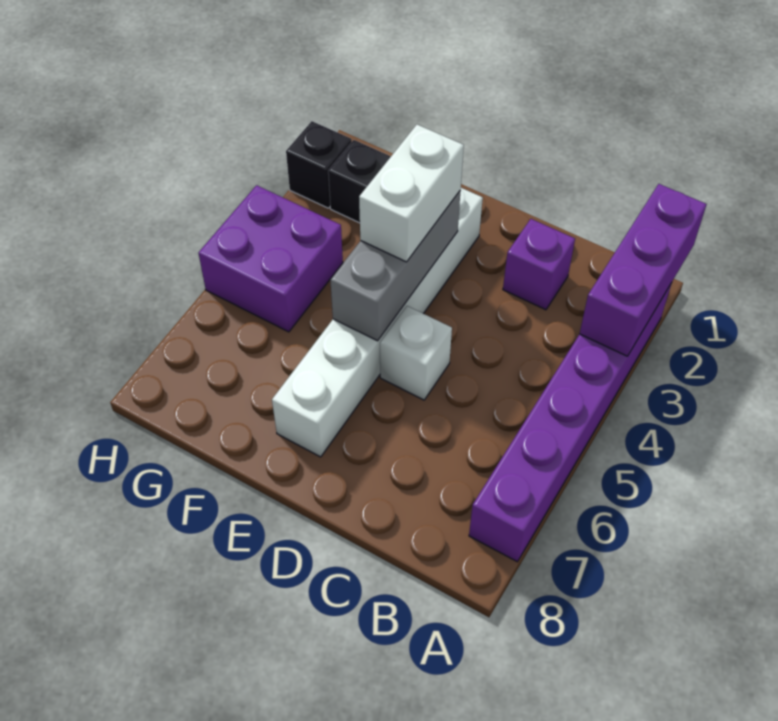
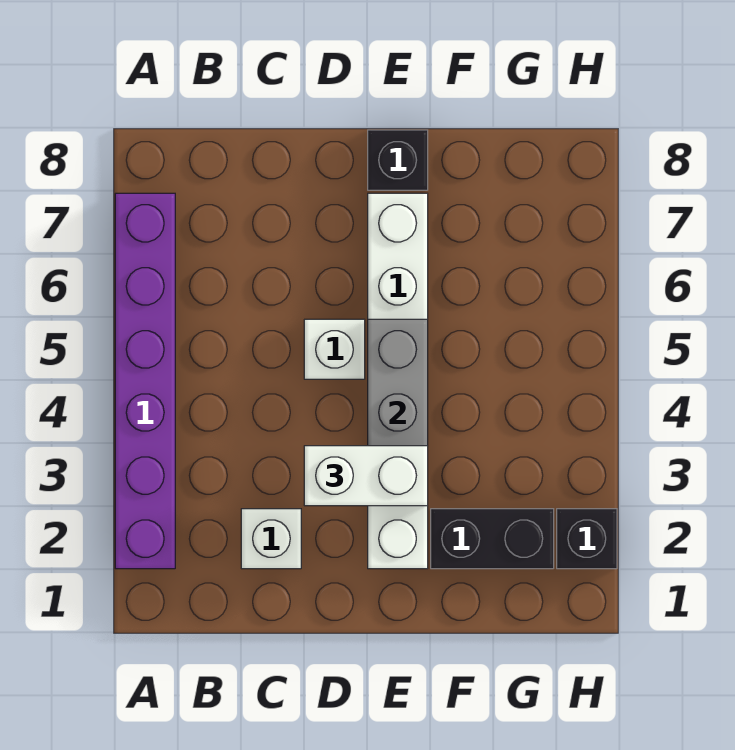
purple brick A1:A3 level 2 -> none
purple brick C2 level 1 -> white brick C2 level 1
white brick E3:E4 level 3 -> white brick D3:E3 level 3
none -> black brick E8 level 1
purple brick G4:H5 level 1 -> none

